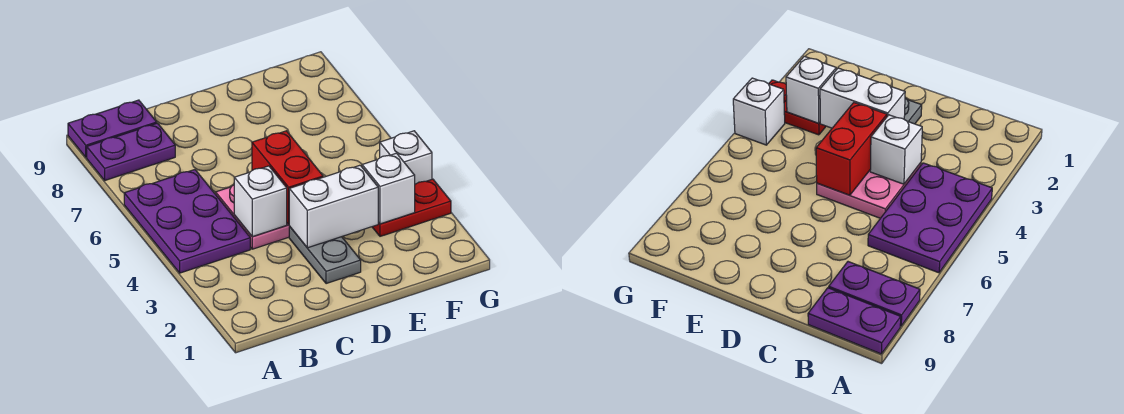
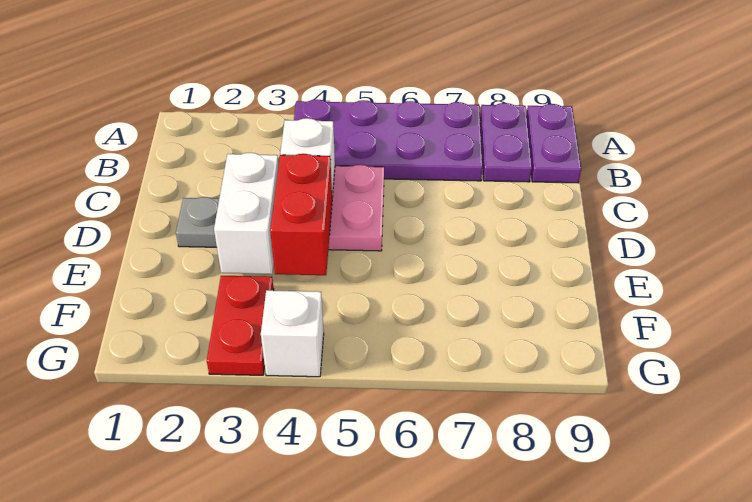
purple plate A4:B6 level 1 -> purple plate A4:B7 level 1
red brick D4:D5 level 2 -> red brick D4:E4 level 2
white brick F3 level 2 -> none

